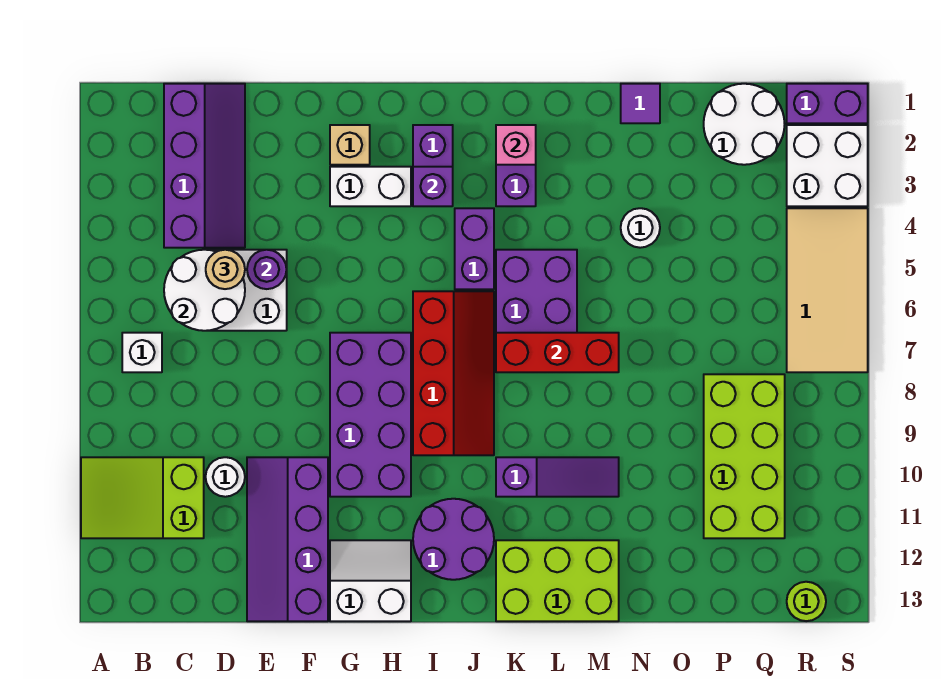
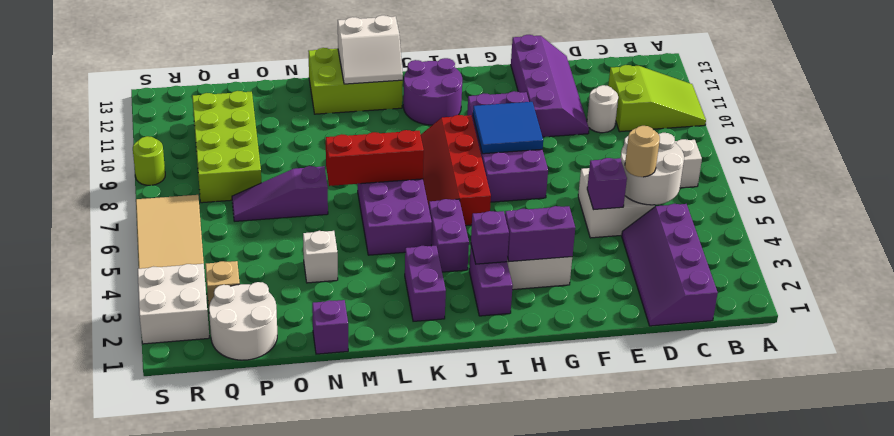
purple round brick E5 level 2 -> purple brick E5 level 2
tan brick G2 level 1 -> tan brick Q3 level 1
none -> blue tile G8:H9 level 2
white slope G12:H13 level 1 top 13 -> white slope K12:L13 level 2 top 13
pink brick K2 level 2 -> none
purple slope K10:M10 level 1 top K -> purple slope N7:P7 level 1 top N
purple tile N1 level 1 -> purple brick N1 level 1
white round brick N4 level 1 -> white brick N4 level 1
purple brick R1:S1 level 1 -> purple brick G3:H3 level 2
lime round brick R13 level 1 -> lime round brick S9 level 1

